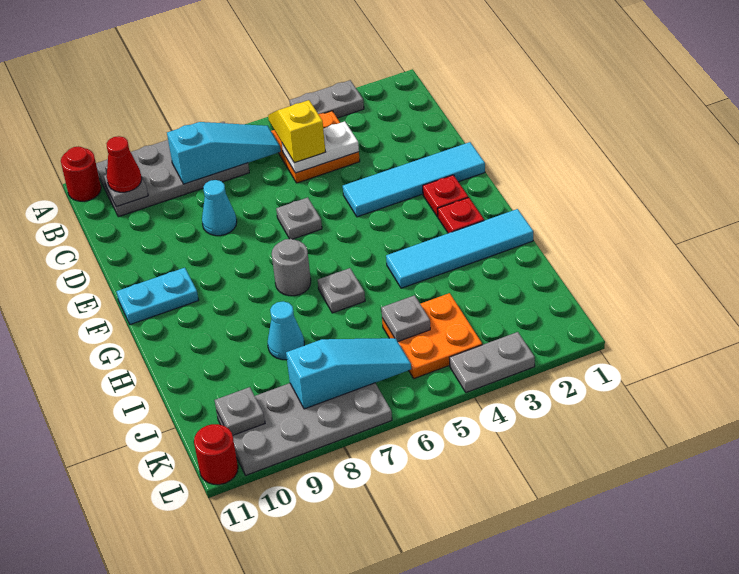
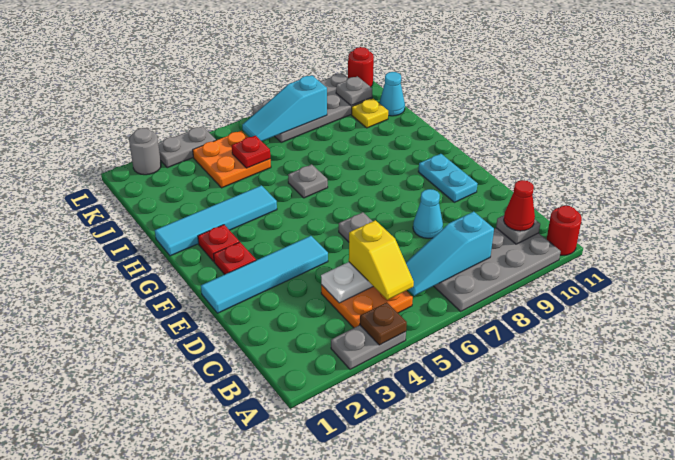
none -> brown plate A4 level 2
cyan plate F10:F11 level 1 -> cyan plate E10:F10 level 1
grey round brick G7 level 1 -> grey round brick L2 level 1
cyan cone I8 level 1 -> cyan cone J11 level 1
grey plate J5 level 2 -> red plate J5 level 2
none -> yellow plate J10 level 1

